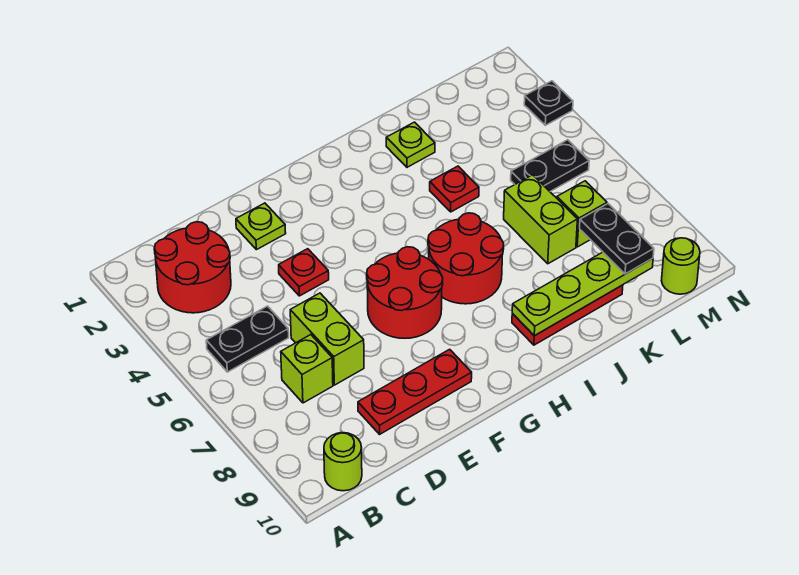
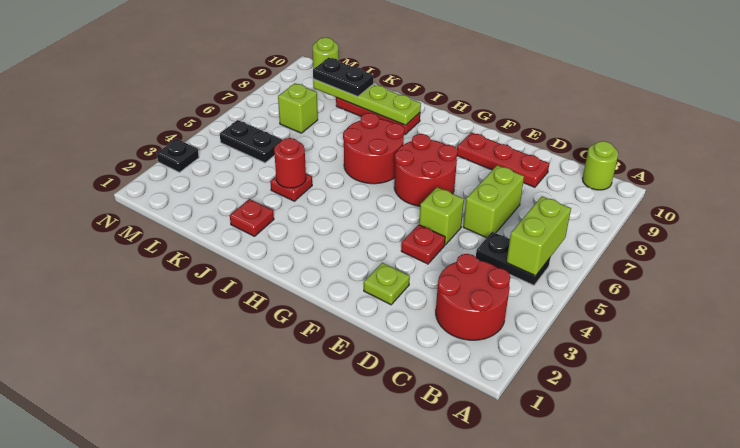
lime brick C7 level 1 -> lime brick E5 level 1
lime plate J2 level 1 -> red plate J2 level 1
none -> red round brick J4 level 2
lime brick K6:K7 level 1 -> lime brick B5:B6 level 2
black plate L8:L9 level 3 -> black plate K9:L9 level 3

